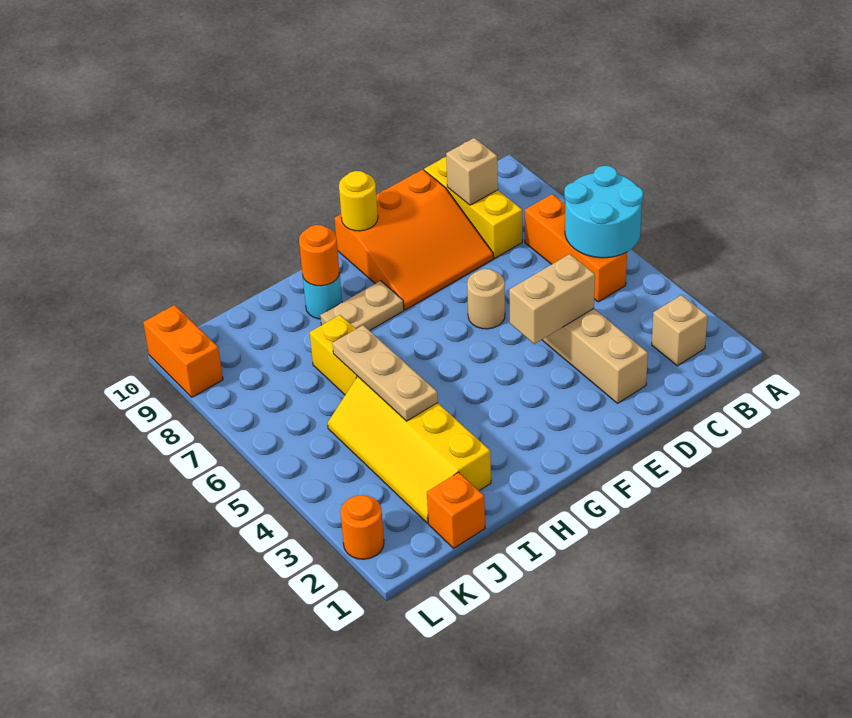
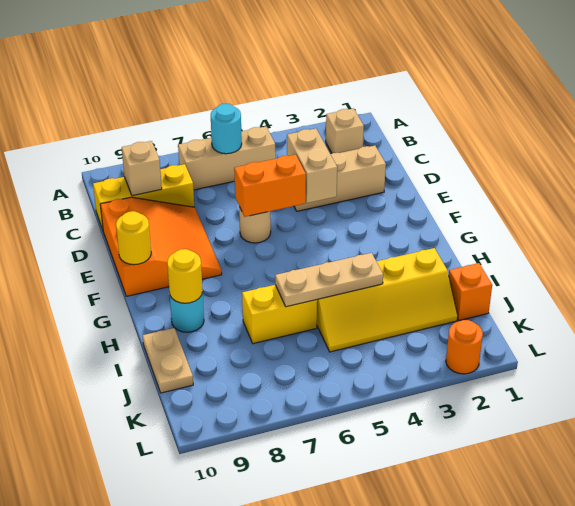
cyan round brick A5:B6 level 2 -> cyan round brick B6 level 2
orange brick B5:B7 level 1 -> tan brick B5:B7 level 1
tan plate G8:H8 level 1 -> tan plate I10:J10 level 1
orange round brick H9 level 2 -> yellow round brick H9 level 2
orange brick L9:L10 level 1 -> orange brick E5:E6 level 2

